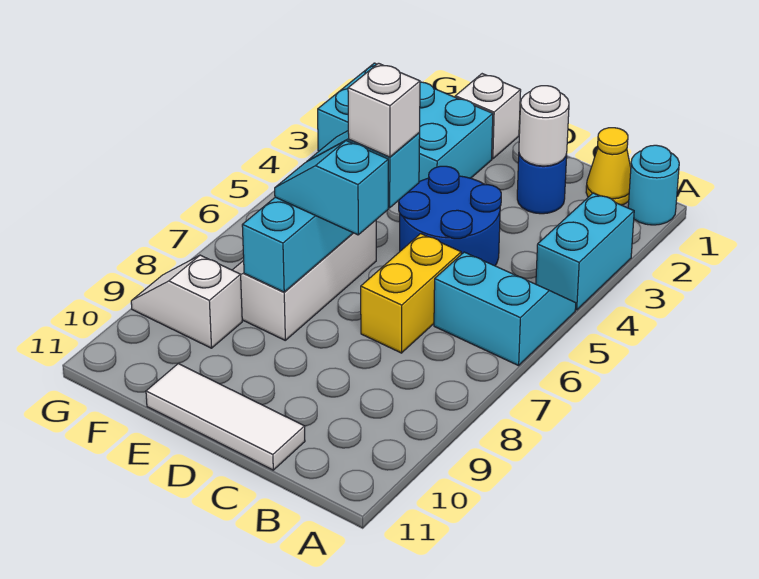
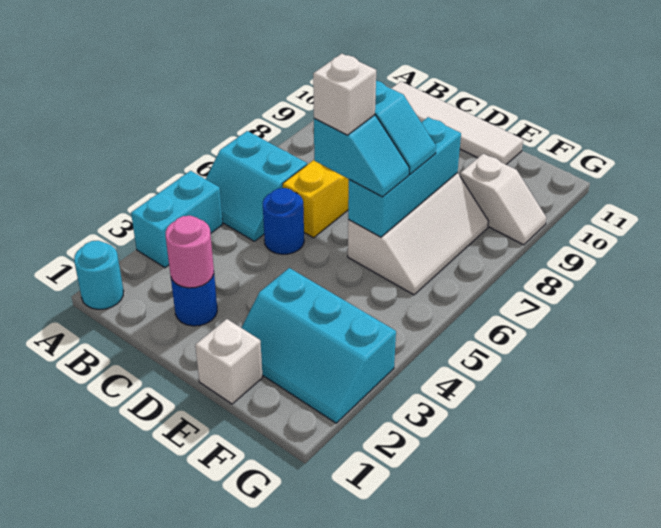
yellow cone B1 level 1 -> none
white round brick C2 level 2 -> pink round brick C2 level 2
blue round brick C4:D5 level 1 -> blue round brick C5 level 1
white tile C11:E11 level 1 -> white tile B11:E11 level 1
cyan brick E2:G3 level 1 -> cyan slope E2:G3 level 1 top 3

